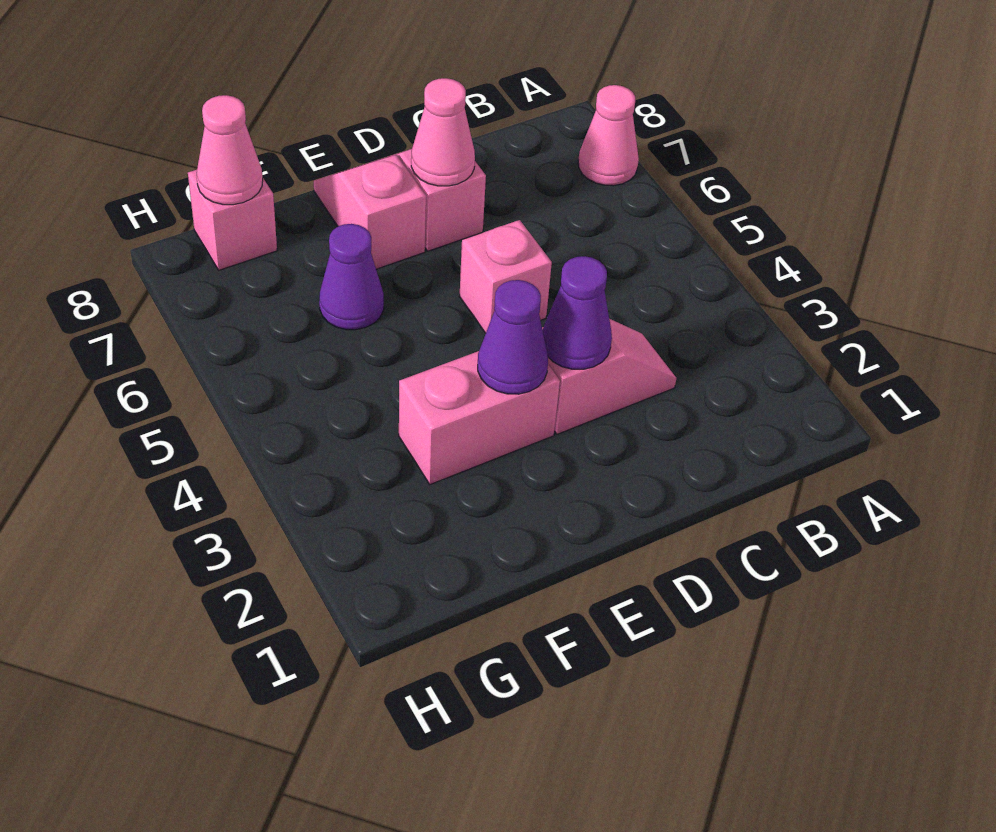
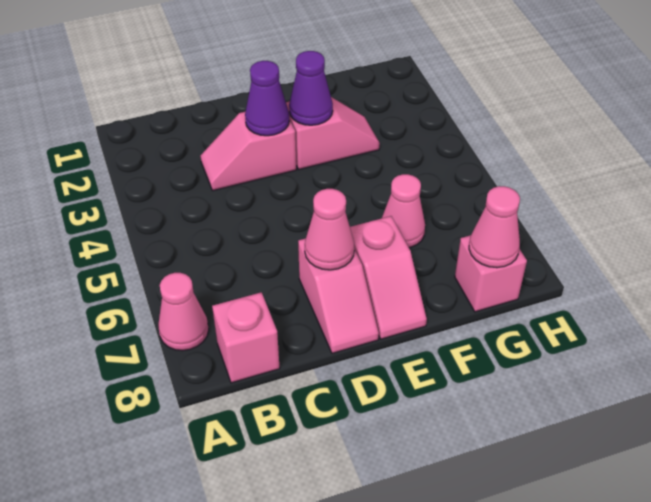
pink brick D5 level 1 -> pink brick B8 level 1
pink brick E3:F3 level 1 -> pink slope E3:F3 level 1 top E
purple cone F6 level 1 -> pink cone F6 level 1

